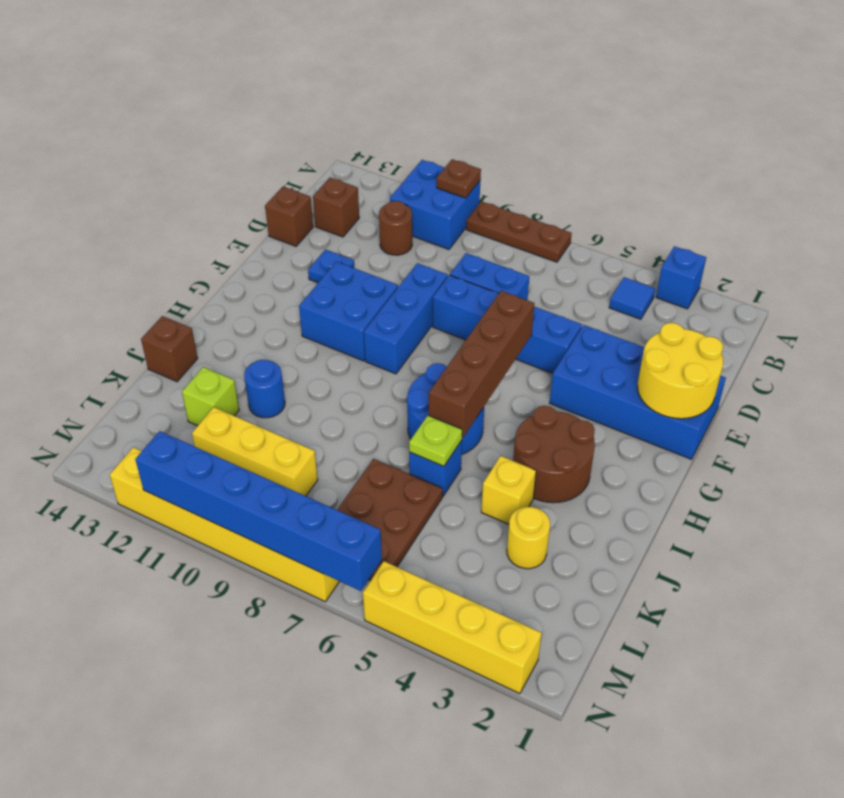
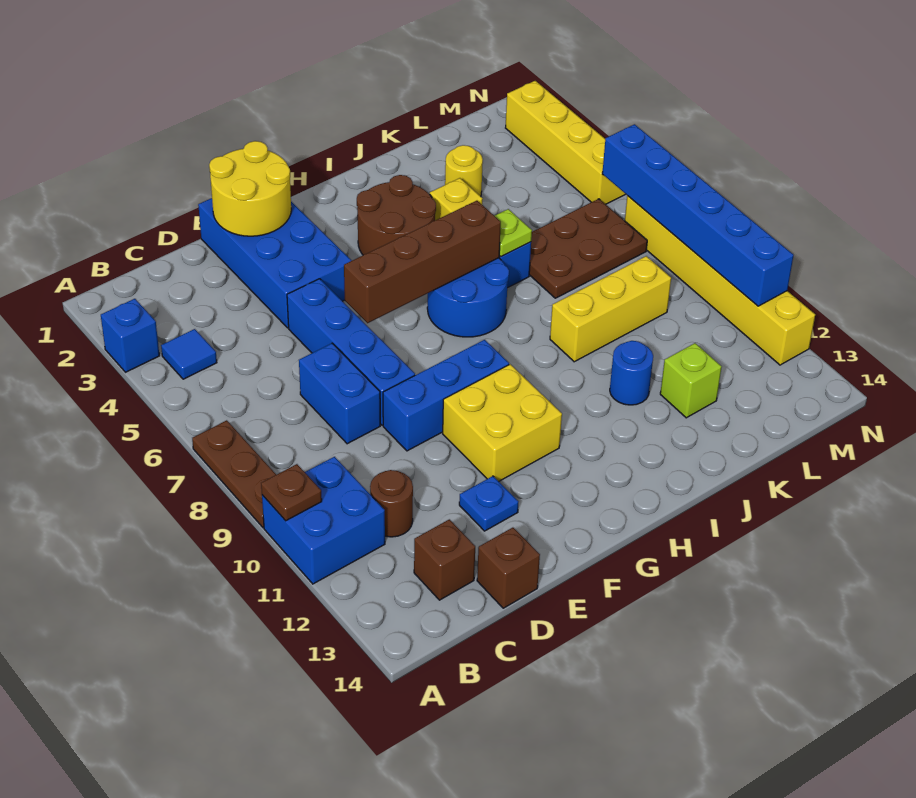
blue brick F10:G11 level 1 -> yellow brick F10:G11 level 1
brown brick J14 level 1 -> none
yellow brick L9:L11 level 1 -> yellow brick J9:L9 level 1

